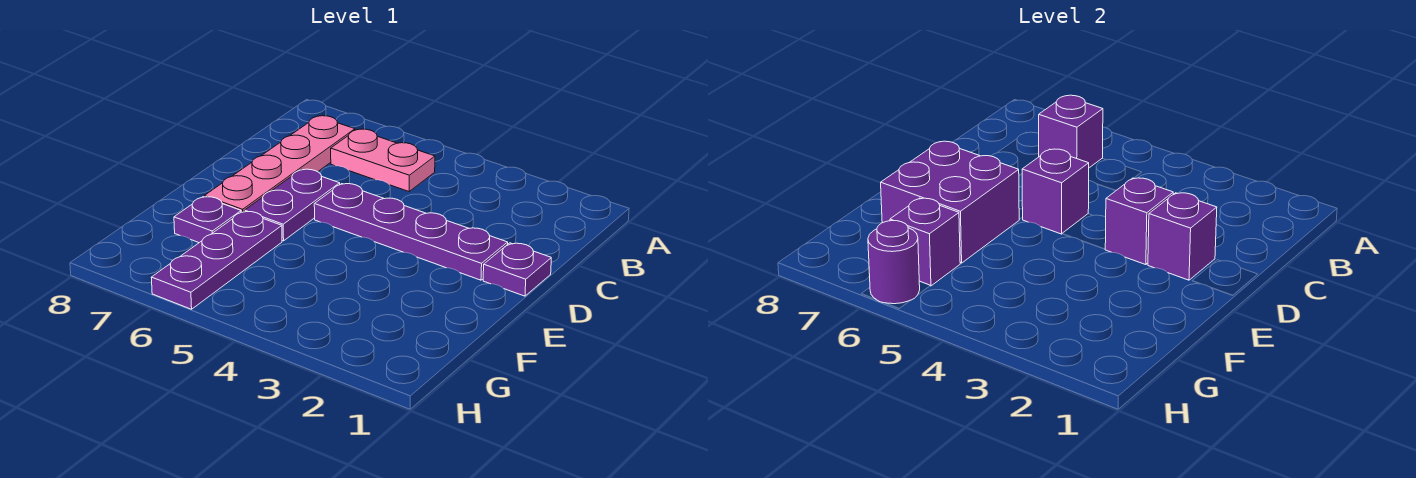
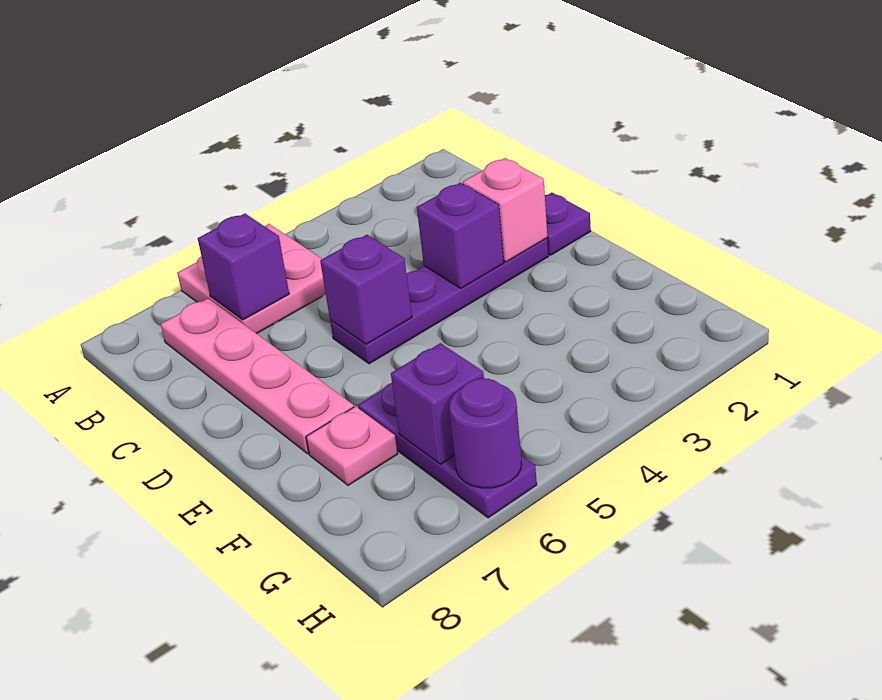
pink plate B5:B6 level 1 -> pink plate A5:B6 level 1
purple brick D2 level 2 -> pink brick D2 level 2
purple plate D6:E6 level 1 -> none
purple brick E6:F7 level 2 -> none
purple plate F7 level 1 -> pink plate F7 level 1

